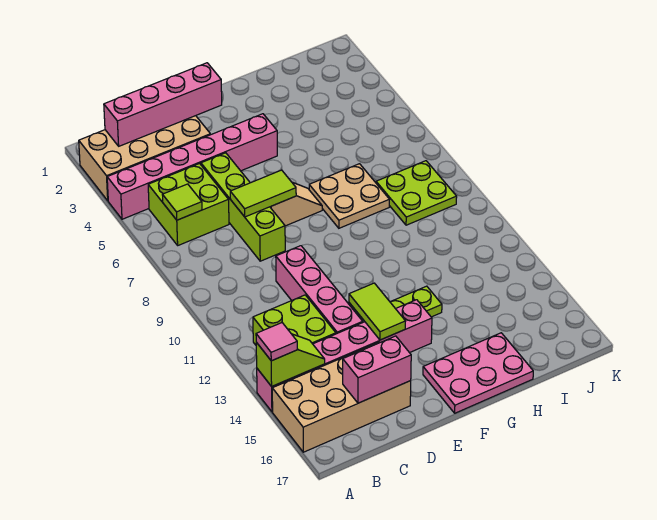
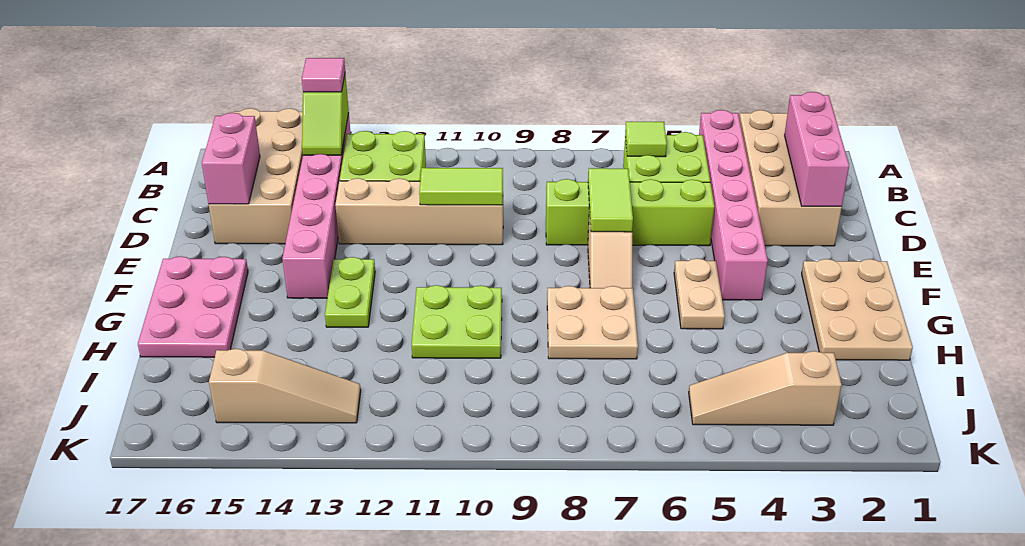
pink brick B2:E2 level 2 -> pink brick B2:D2 level 2
pink brick D10:D13 level 1 -> tan brick D10:D13 level 1
lime tile E13:E14 level 2 -> lime tile D10:D11 level 2
none -> tan plate F1:H2 level 1
none -> tan plate F5:G5 level 1
lime plate I8:J9 level 1 -> lime plate G10:H11 level 1
none -> tan slope J3:J5 level 1 top 3
none -> tan slope J13:J15 level 1 top 15

